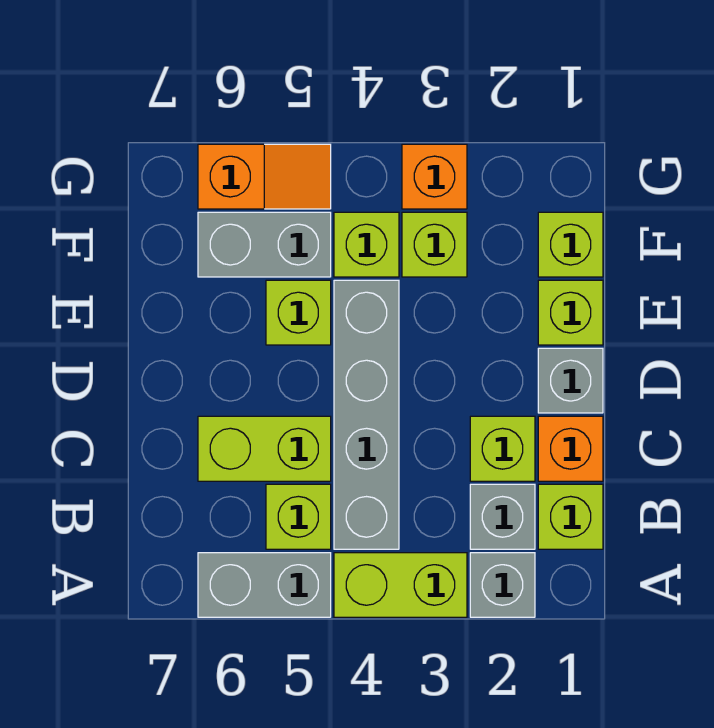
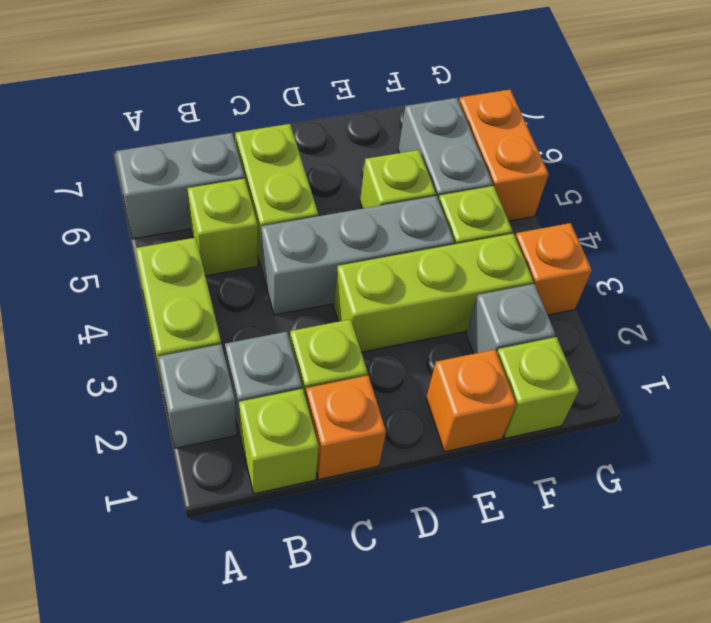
grey brick A5:A6 level 1 -> grey brick A6:B6 level 1
grey brick B4:E4 level 1 -> grey brick C4:E4 level 1
grey brick D1 level 1 -> grey brick F2 level 1
lime brick E1 level 1 -> orange brick E1 level 1
lime brick F3 level 1 -> lime brick D3:F3 level 1
orange slope G5:G6 level 1 top 6 -> orange brick G5:G6 level 1

